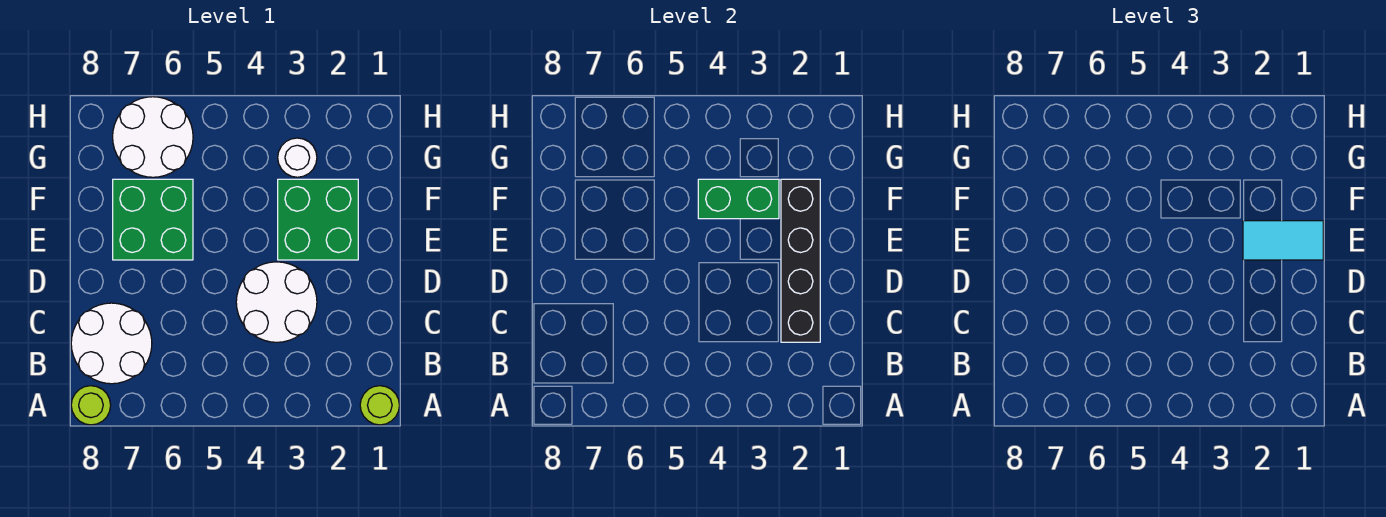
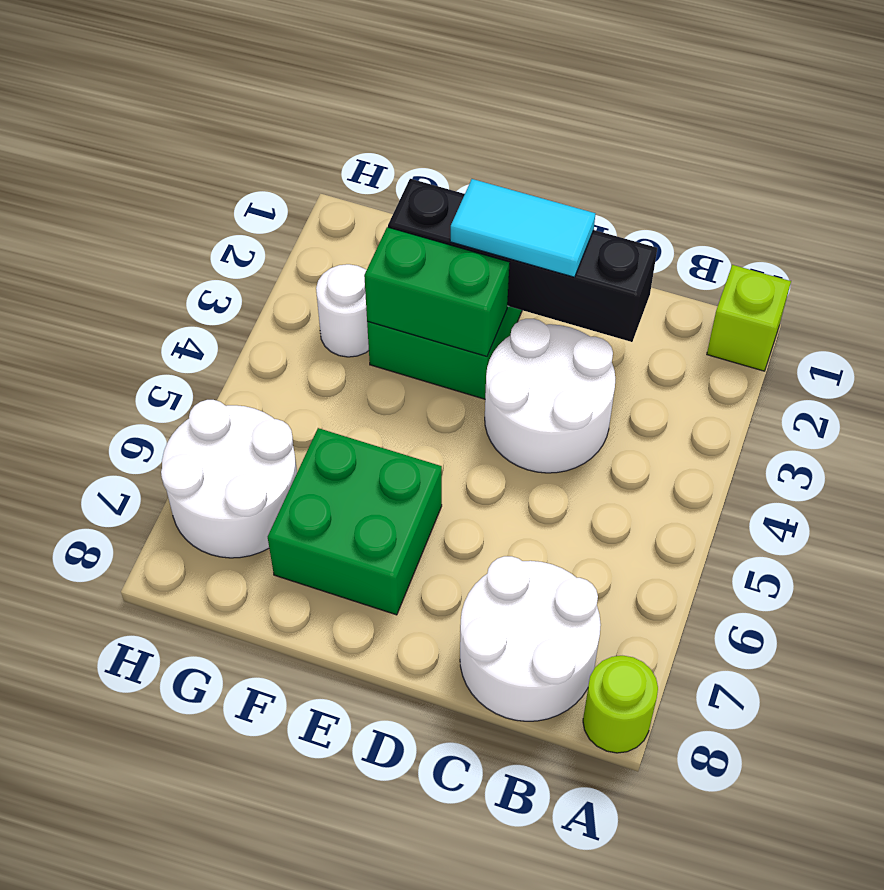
lime round brick A1 level 1 -> lime brick A1 level 1
cyan tile E1:E2 level 3 -> cyan tile D2:E2 level 3
green brick F3:F4 level 2 -> green brick E3:F3 level 2

